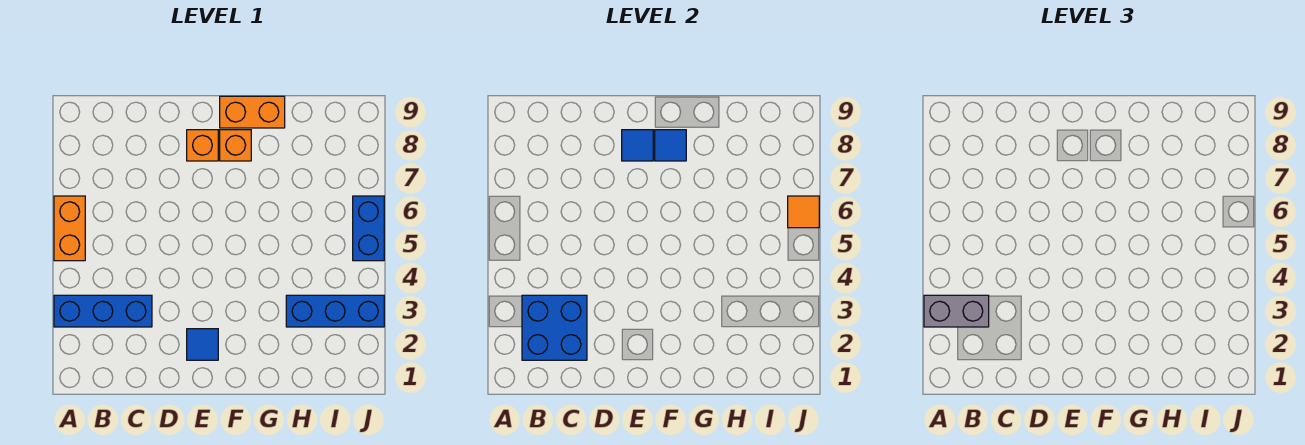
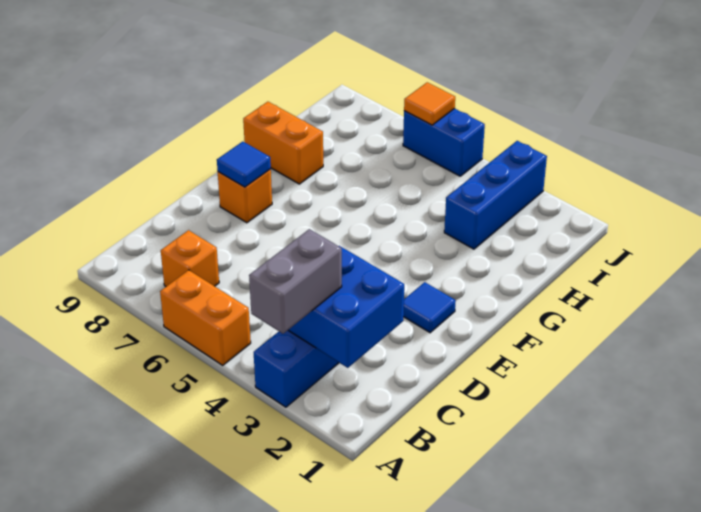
orange brick F8 level 1 -> orange brick B7 level 1
blue tile F8 level 2 -> none
orange brick F9:G9 level 1 -> orange brick G8:G9 level 1

